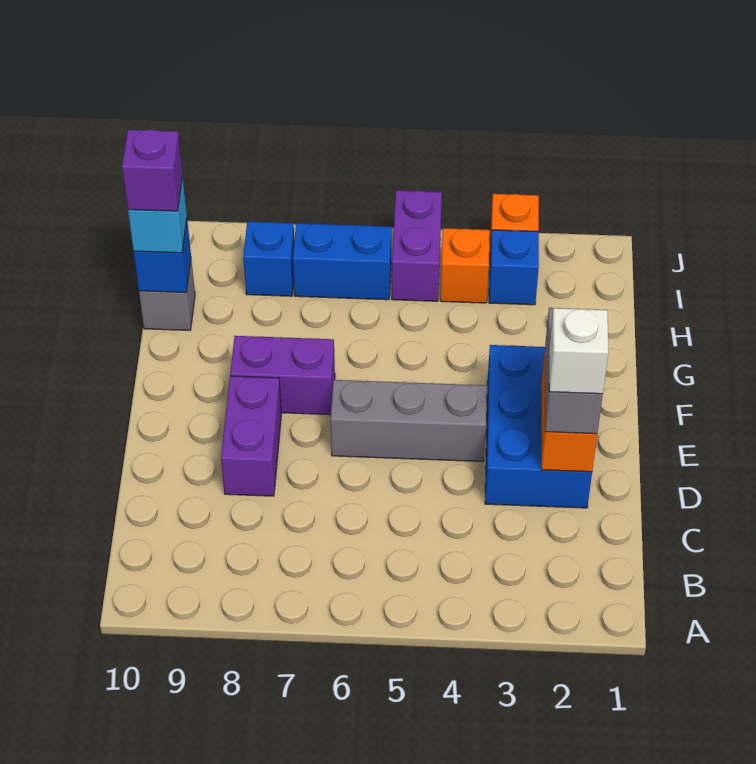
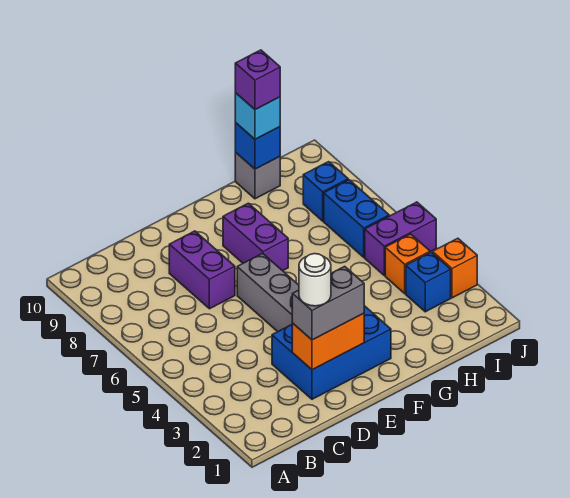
white brick D2 level 4 -> white round brick D2 level 4
purple brick D8:E8 level 1 -> purple brick D7:D8 level 1

